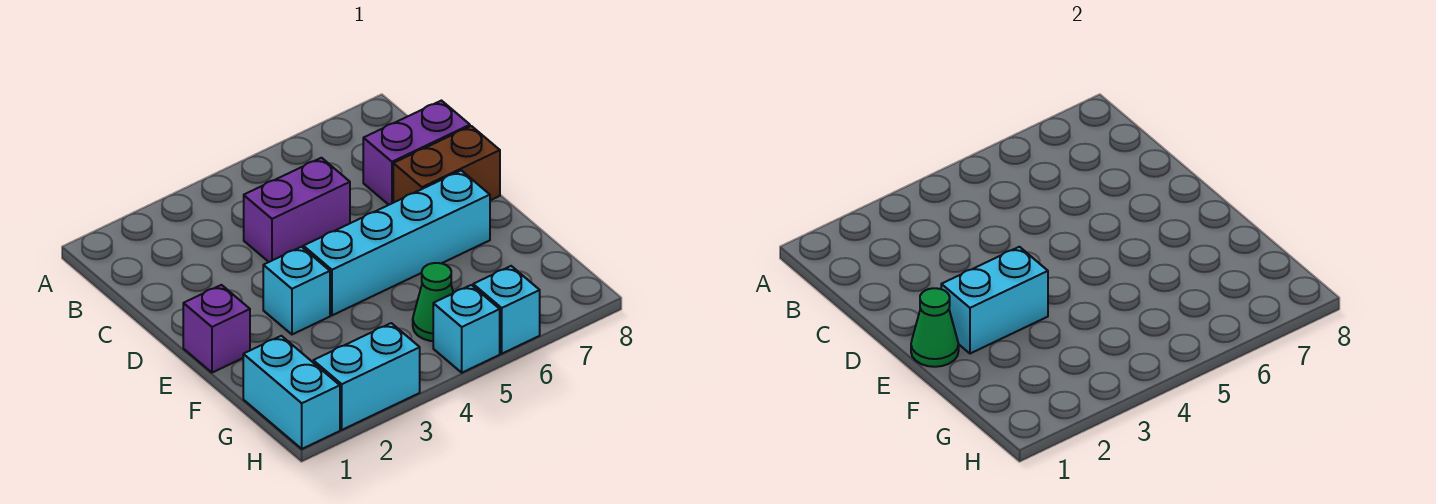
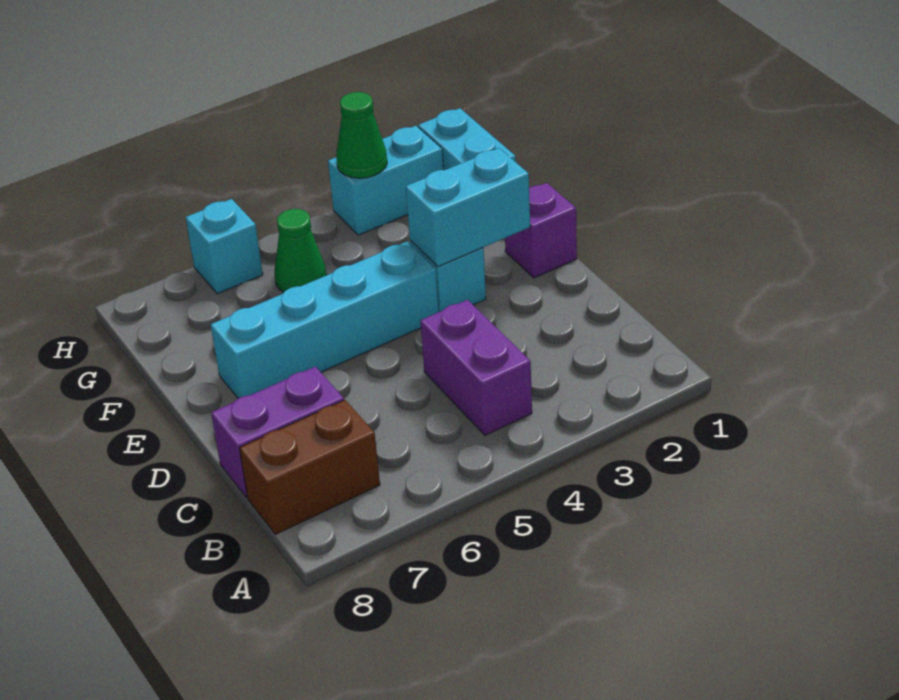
purple brick C4:C5 level 1 -> purple brick B4:C4 level 1
brown brick D7:D8 level 1 -> brown brick B7:B8 level 1
green cone E1 level 2 -> green cone H3 level 2
cyan brick H5 level 1 -> none

